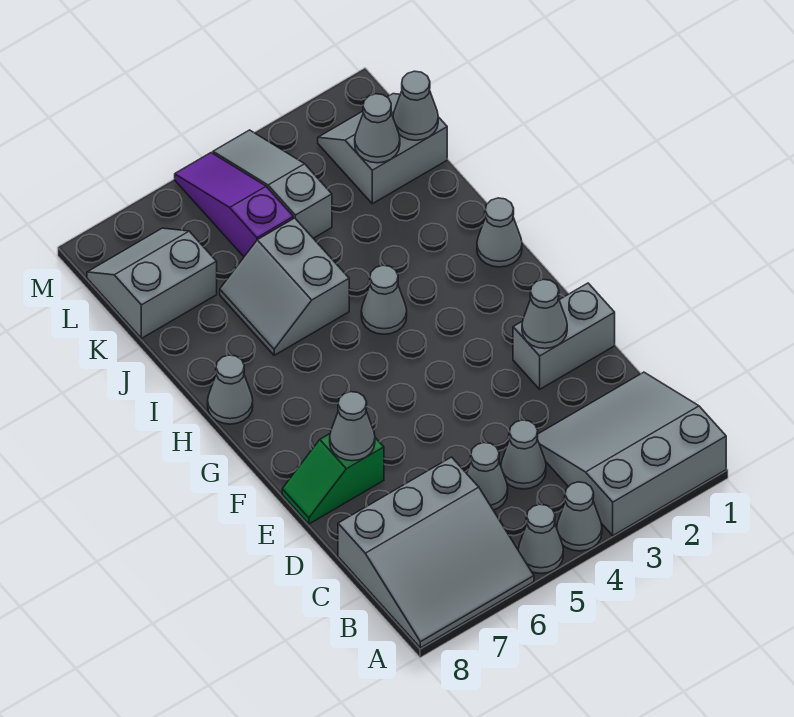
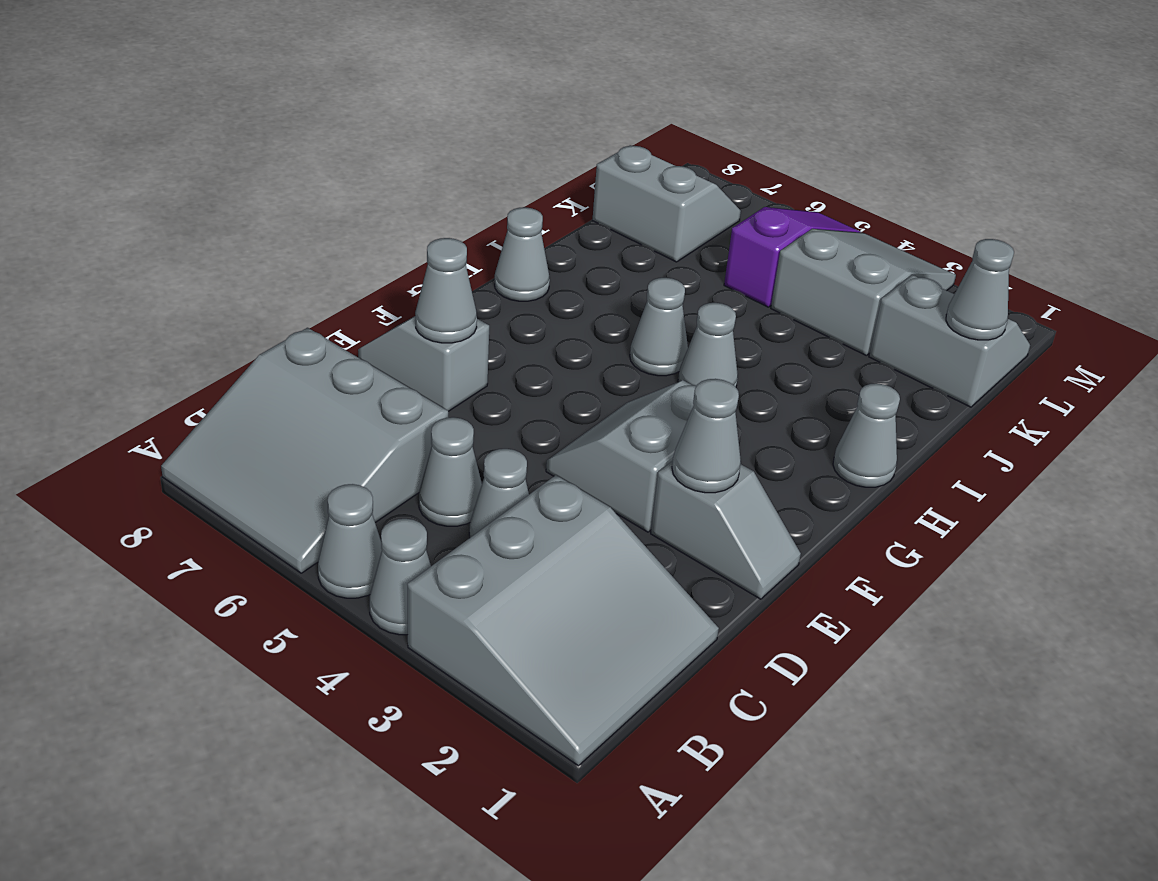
grey slope A1:C3 level 1 top A -> grey slope A1:C3 level 1 top 3
grey brick E1:E2 level 1 -> grey slope E1:E2 level 1 top 2
green slope E7:E8 level 1 top 7 -> grey slope E7:E8 level 1 top 7
grey slope I5:J6 level 1 top 5 -> grey slope E3:F4 level 1 top 3
grey cone K2 level 2 -> grey cone H5 level 1
grey slope K4:M4 level 1 top K -> grey slope K3:M4 level 1 top K

